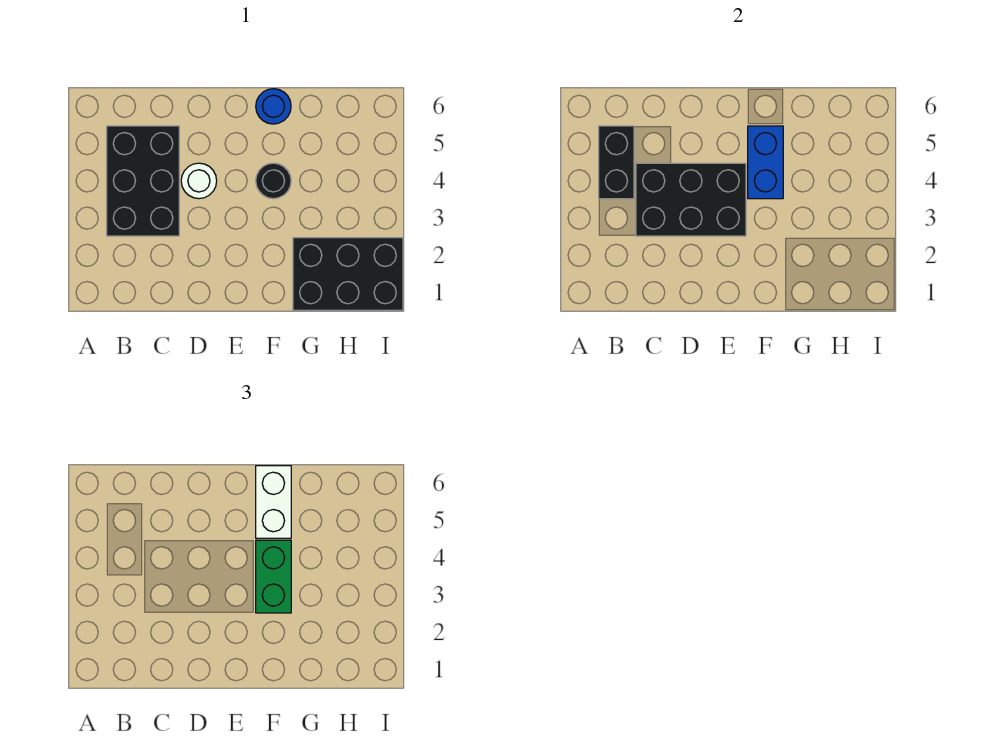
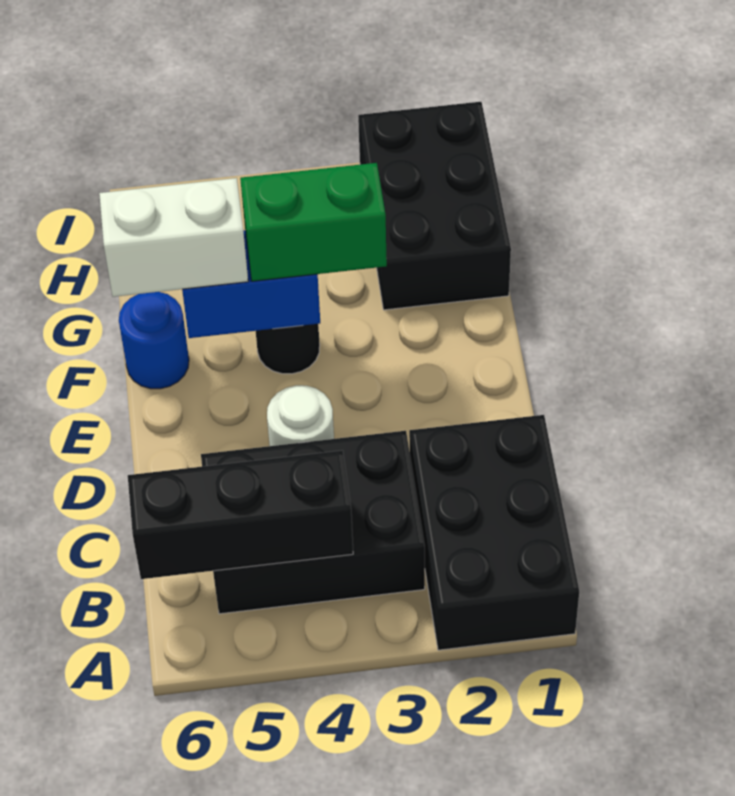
black brick B4:B5 level 2 -> black brick B4:B6 level 2
black brick C3:E4 level 2 -> black brick A1:C2 level 1

